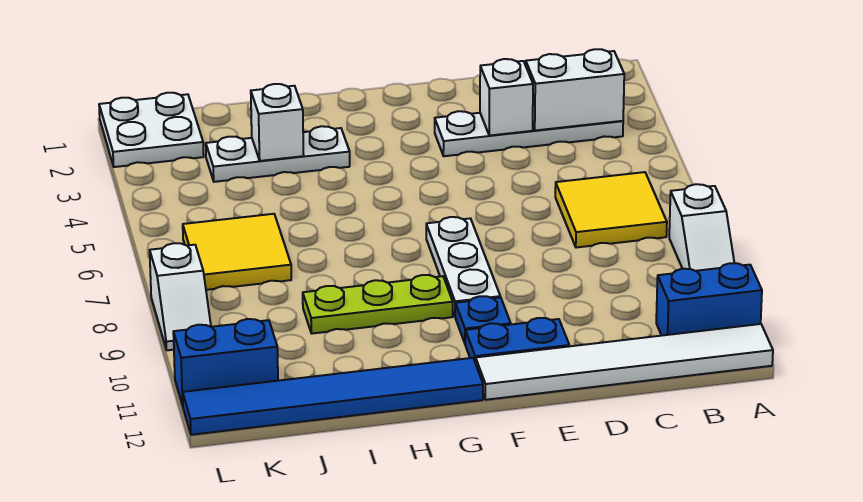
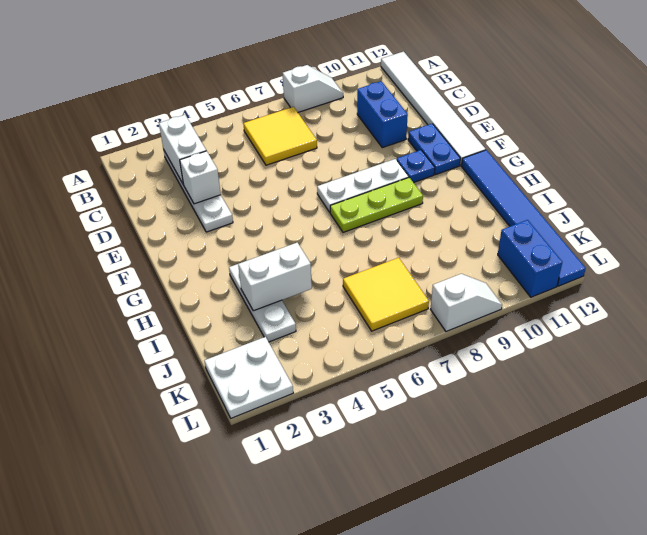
blue brick A11:B11 level 1 -> blue brick C10:D10 level 1
lime plate G9:I9 level 1 -> lime plate G7:G9 level 1
white brick I3 level 2 -> white brick I3:I4 level 2

